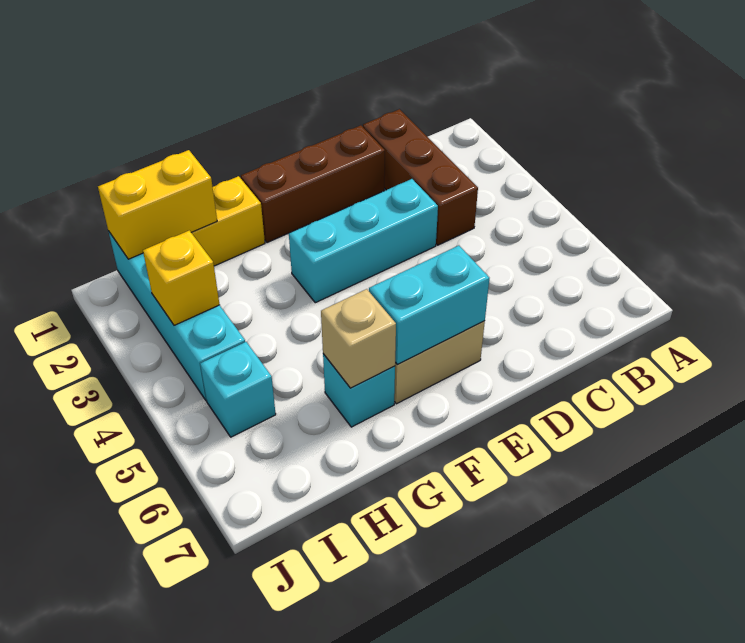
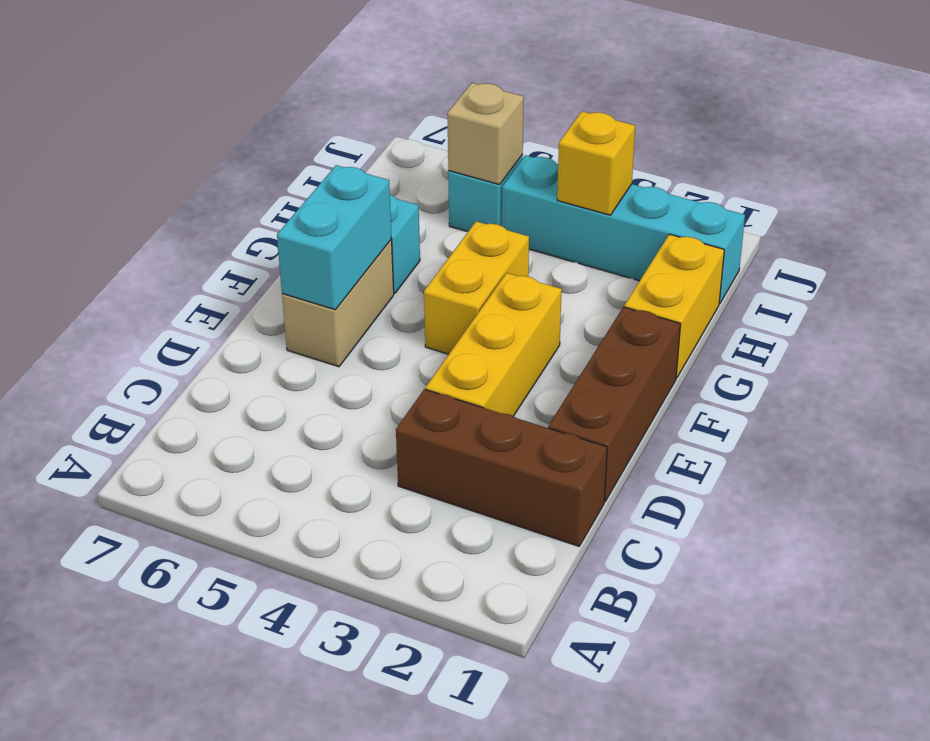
cyan brick D3:F3 level 1 -> yellow brick D3:F3 level 1
tan brick G6 level 2 -> tan brick I5 level 2
yellow brick H1:I1 level 2 -> yellow brick F4:G4 level 1

